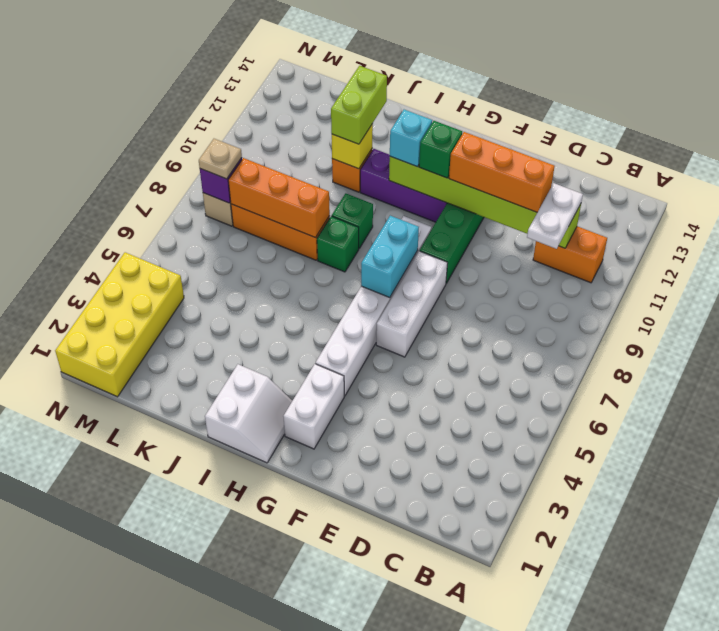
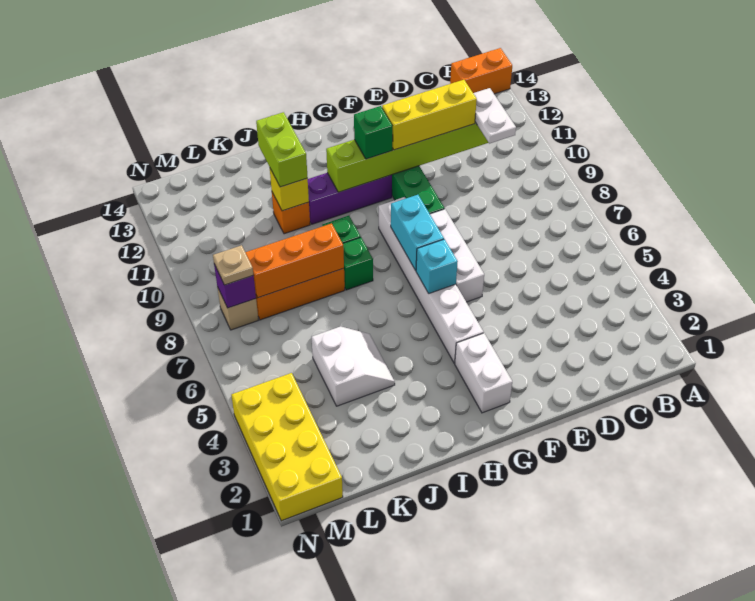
orange brick B11:C11 level 1 -> orange brick A14:B14 level 1
orange brick D11:F11 level 3 -> yellow brick D11:F11 level 3
white slope H1:I2 level 1 top I -> white slope J4:K5 level 1 top K
cyan brick H11 level 3 -> cyan brick G6 level 2

